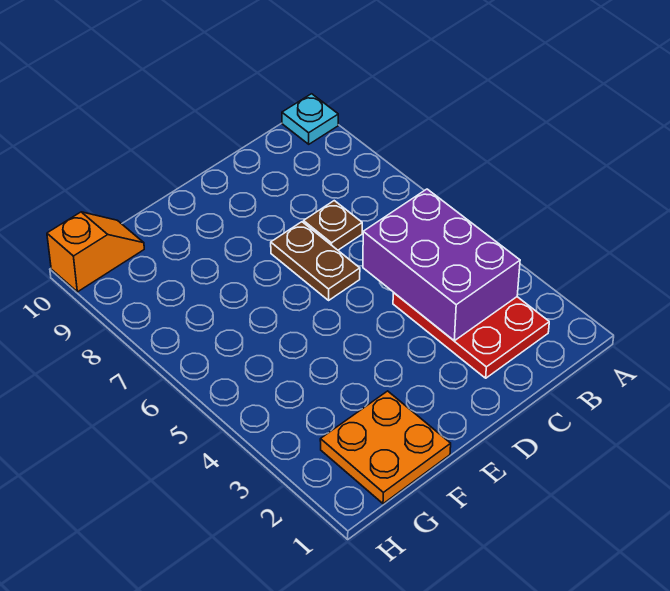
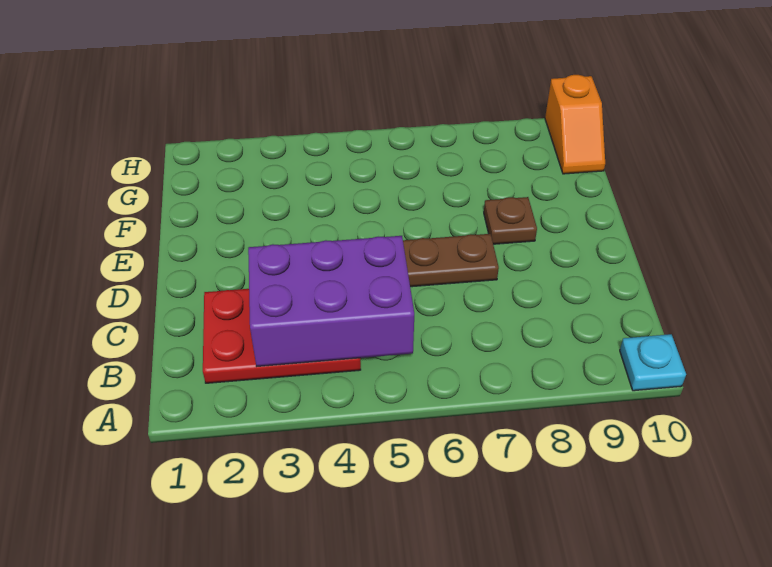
brown plate C7 level 1 -> brown plate E8 level 1
orange plate F1:G2 level 1 -> none

